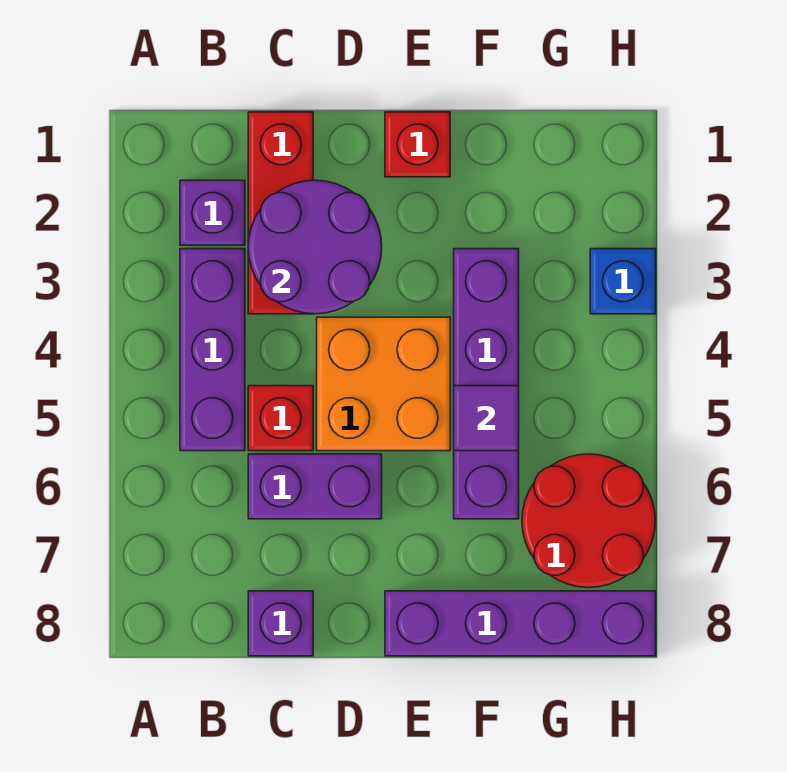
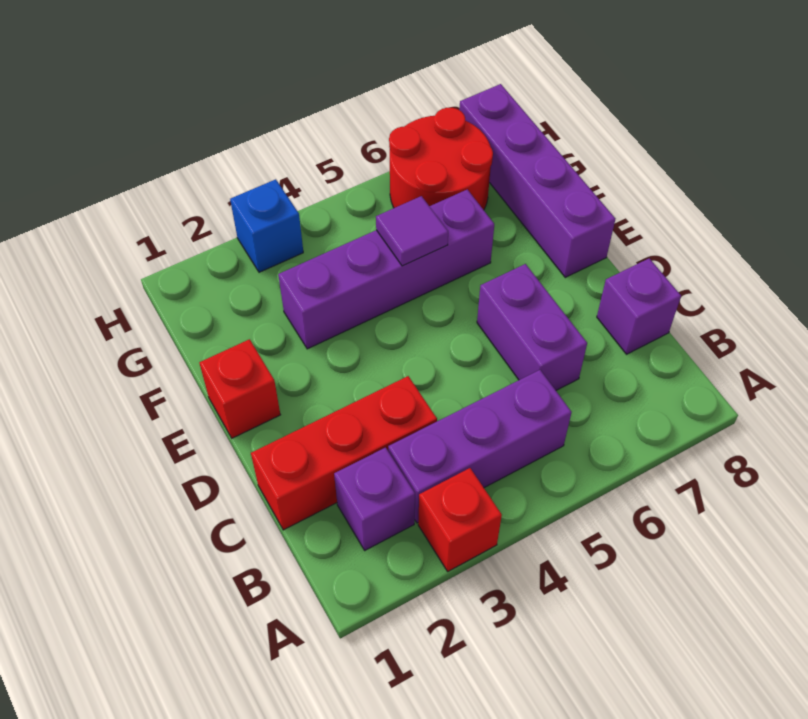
purple round brick C2:D3 level 2 -> none
red brick C5 level 1 -> red brick A3 level 1
orange brick D4:E5 level 1 -> none

